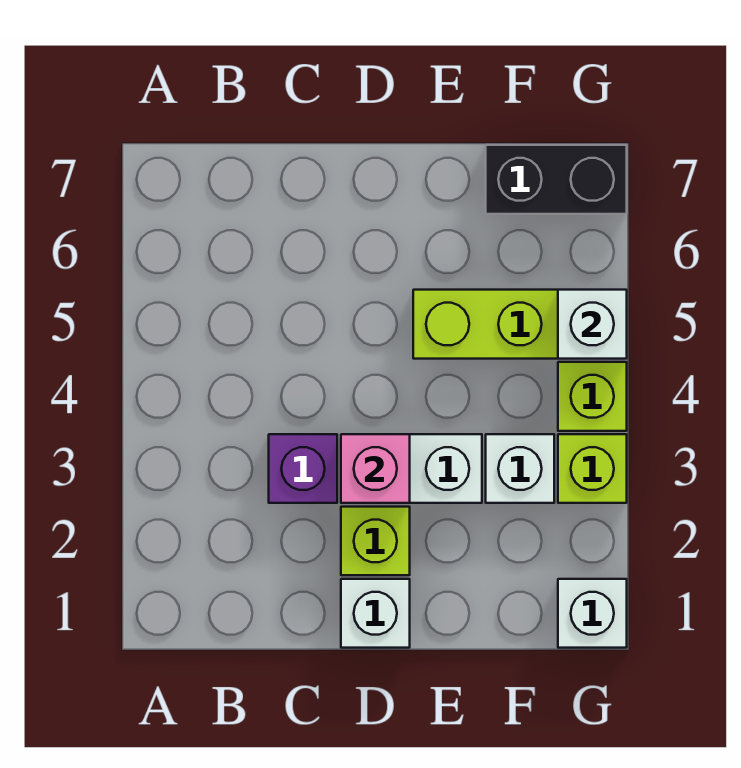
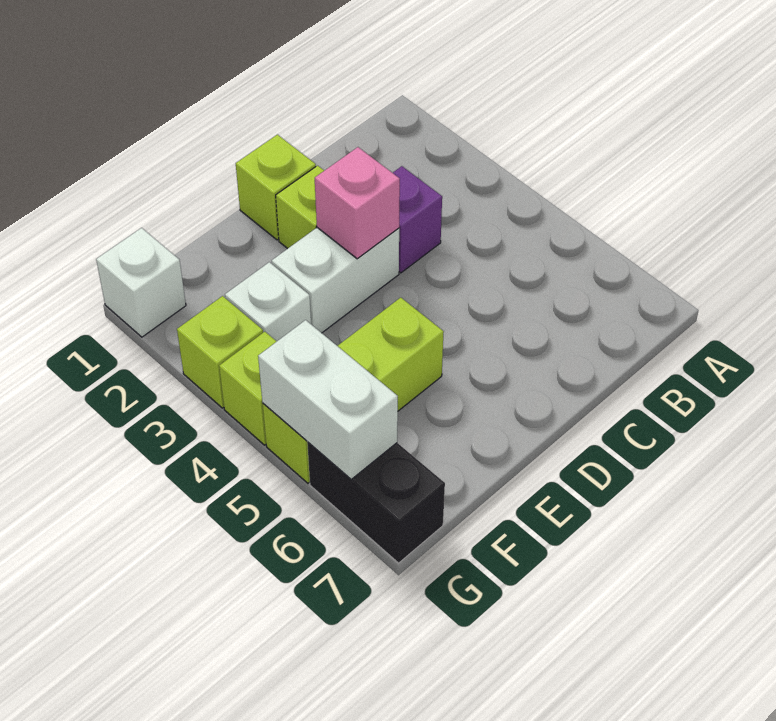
white brick D1 level 1 -> lime brick D1 level 1
black brick F7:G7 level 1 -> black brick G6:G7 level 1
white brick G5 level 2 -> white brick G5:G6 level 2

